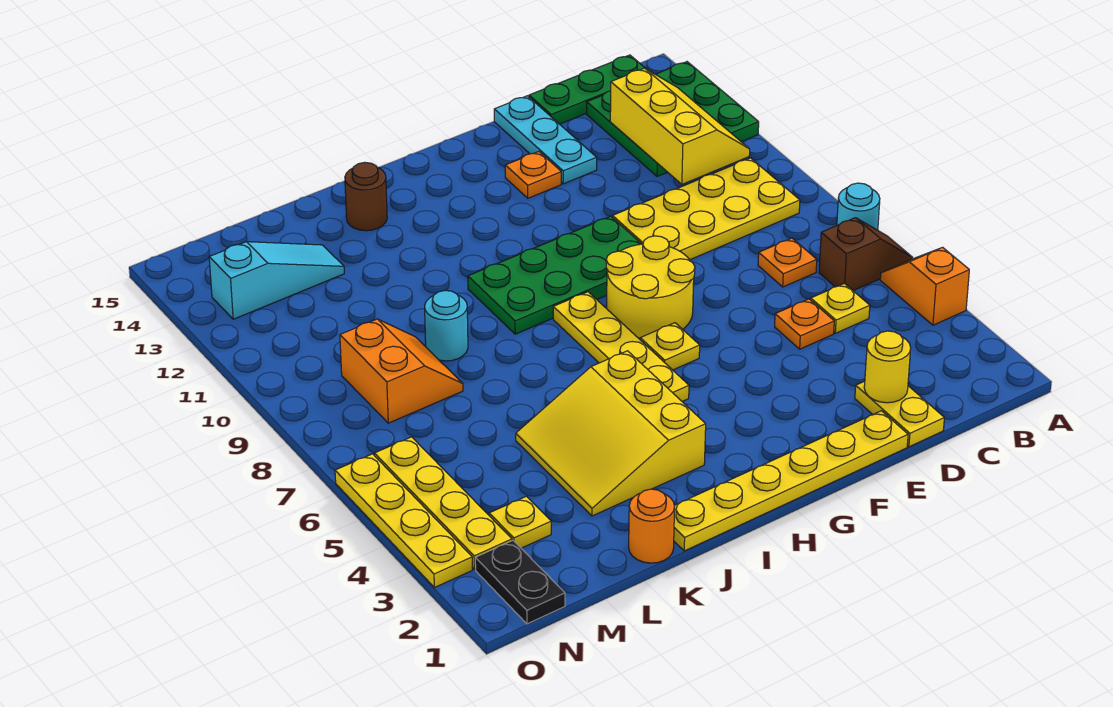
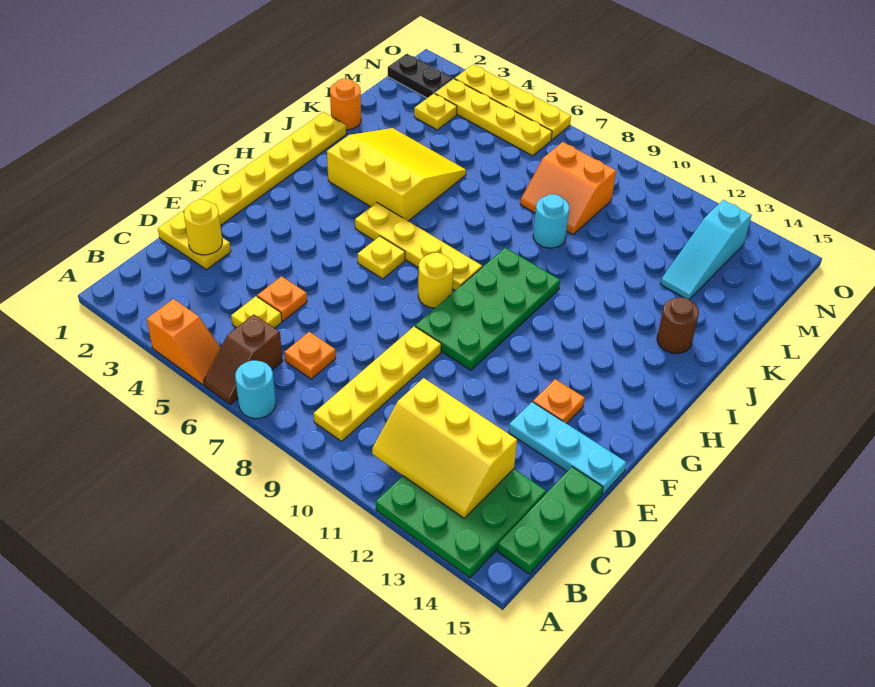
yellow plate B9:E10 level 1 -> yellow plate B9:E9 level 1
yellow round brick F7:G8 level 1 -> yellow round brick G8 level 1

